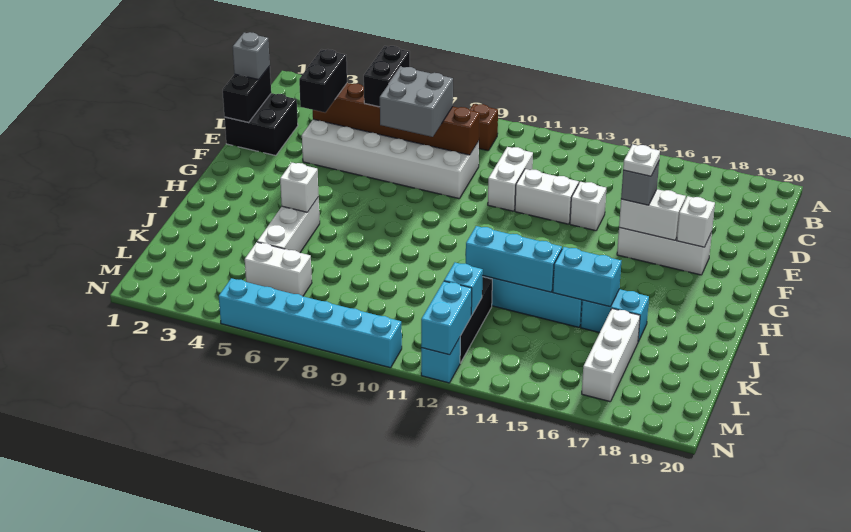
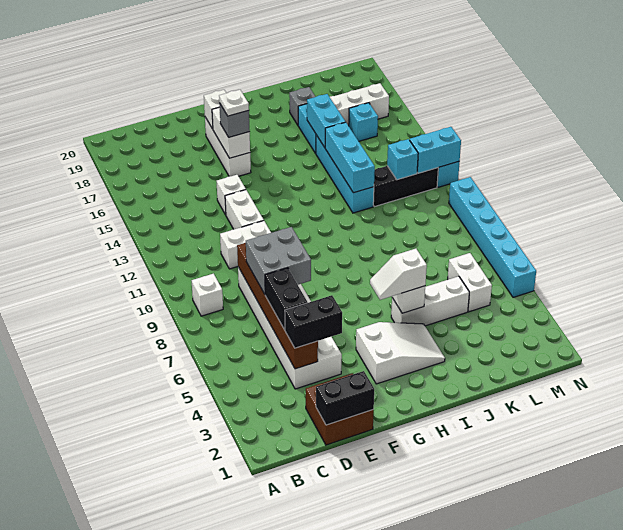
brown brick B9 level 1 -> white brick B9 level 1
black brick C6:D6 level 3 -> black brick D5:D6 level 3
black brick D1:E2 level 1 -> brown brick D1:E2 level 1
grey brick D1 level 3 -> grey brick J18 level 1
none -> white slope G3:I4 level 1 top G
none -> white slope H5:I5 level 3 top I
none -> cyan brick L16 level 1

